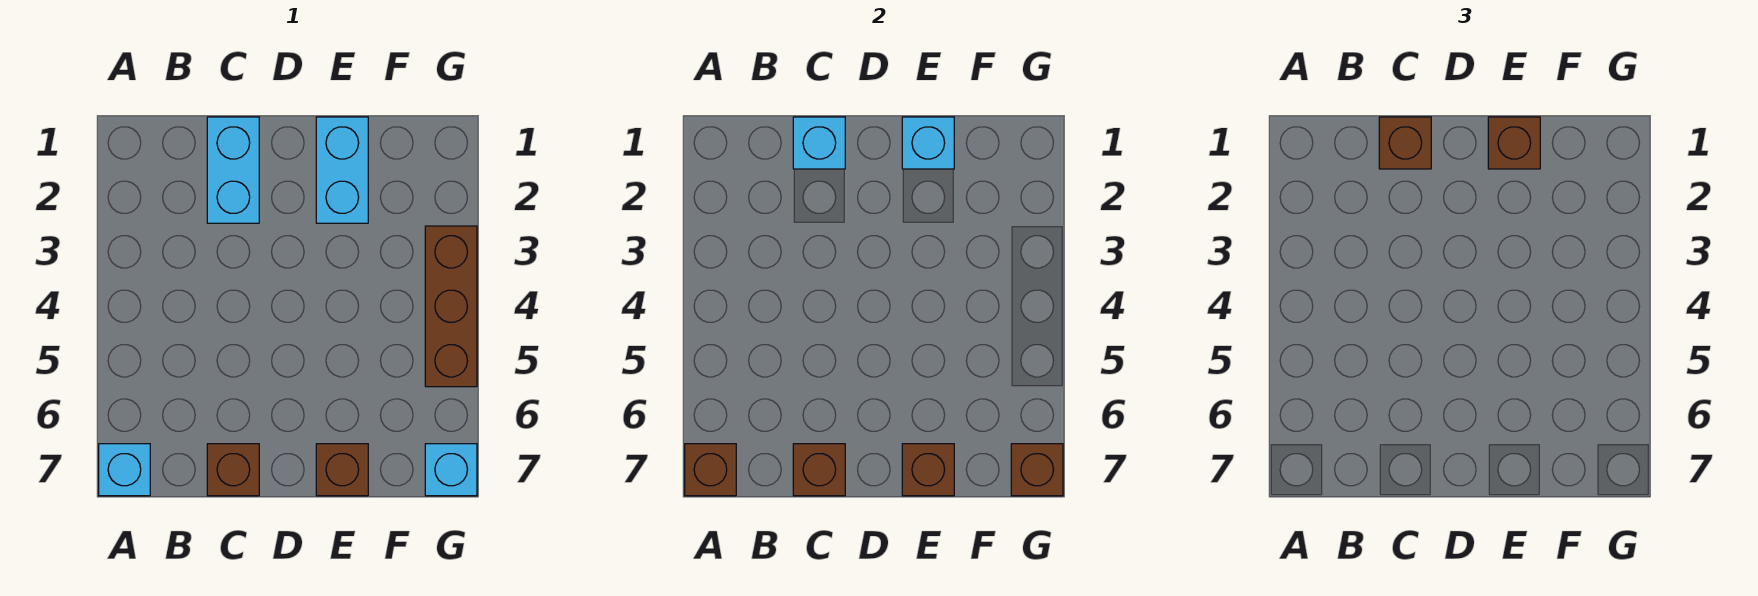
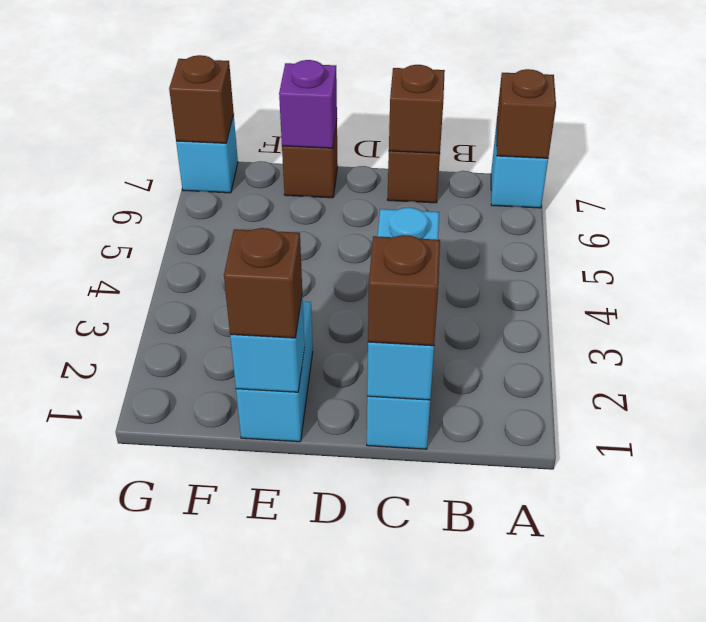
cyan brick C1 level 2 -> cyan brick C1:C3 level 2
brown brick E7 level 2 -> purple brick E7 level 2
brown brick G3:G5 level 1 -> none

